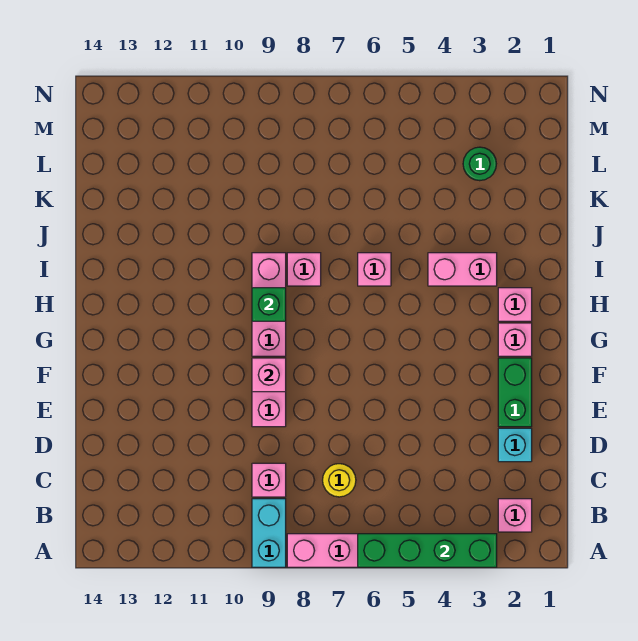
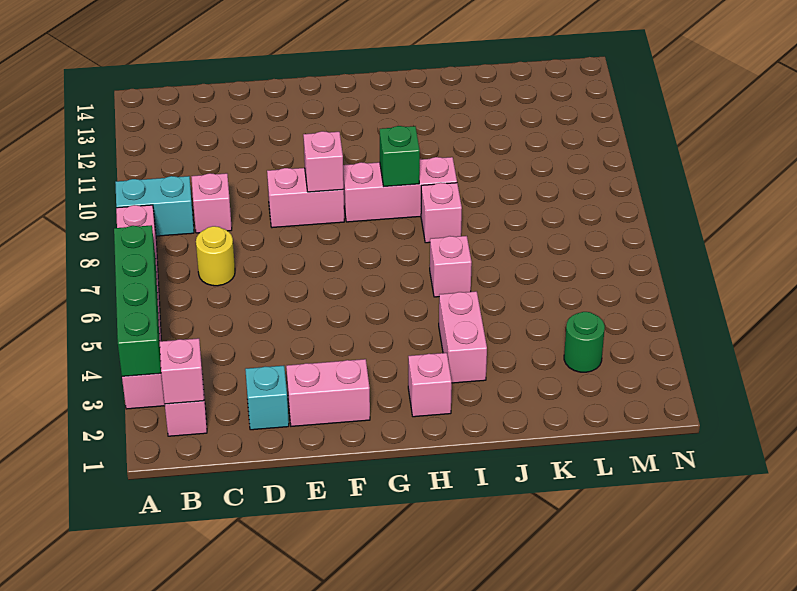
green brick E2:F2 level 1 -> pink brick E2:F2 level 1
pink brick G2 level 1 -> pink brick B2 level 2

